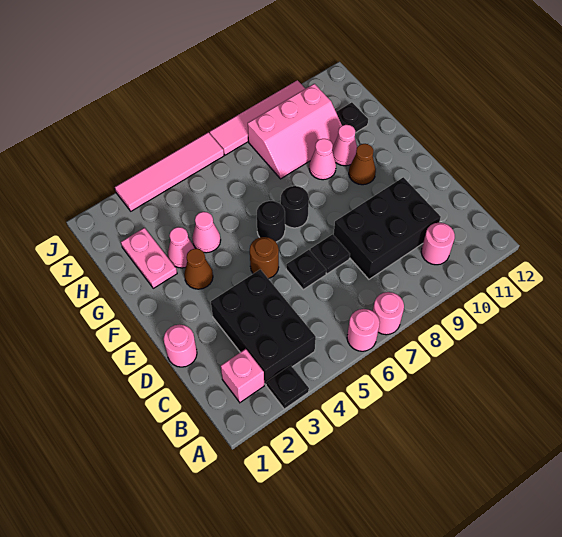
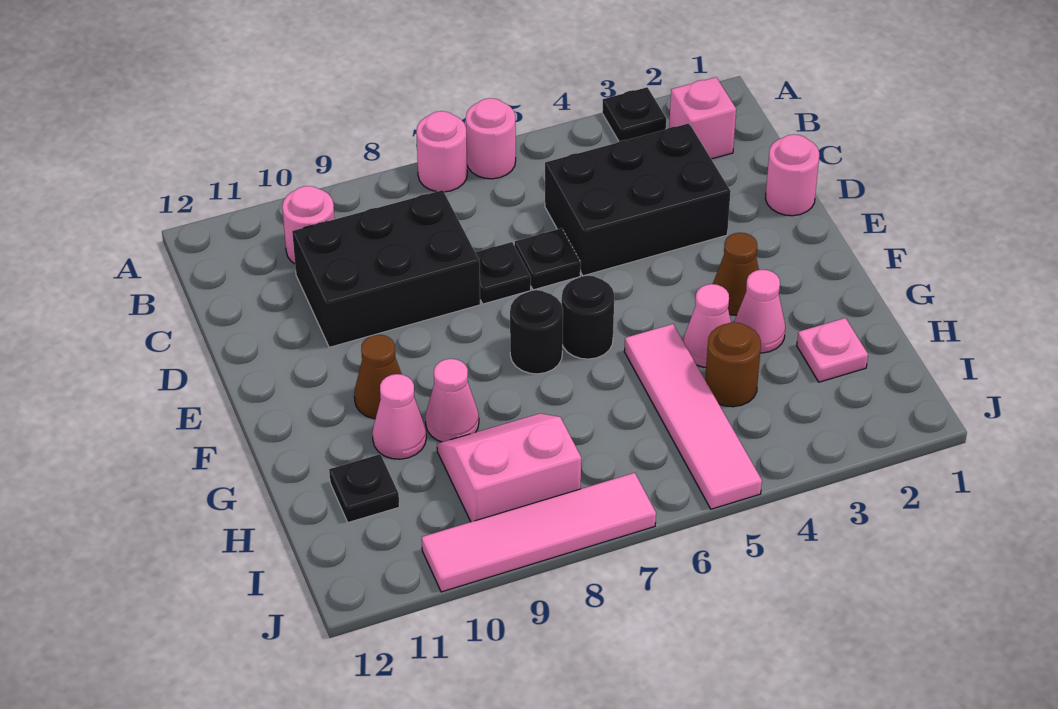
black brick B3:D4 level 1 -> black brick C3:D5 level 1
brown round brick E5 level 1 -> brown round brick H4 level 1
pink plate G2:H2 level 1 -> pink plate H2 level 1
pink slope H8:I10 level 1 top I -> pink slope H8:I9 level 1 top I
pink tile J3:J6 level 1 -> pink tile G5:J5 level 1

